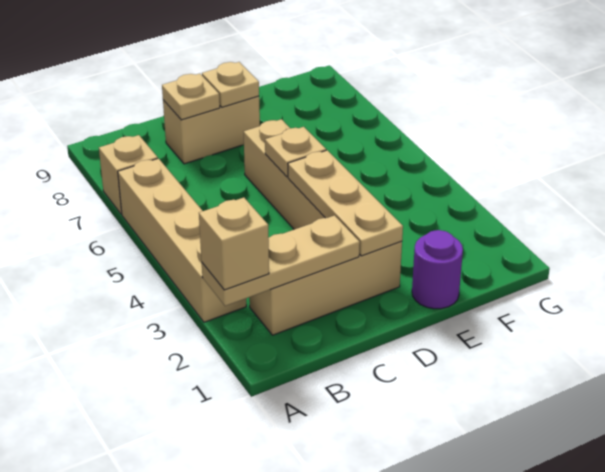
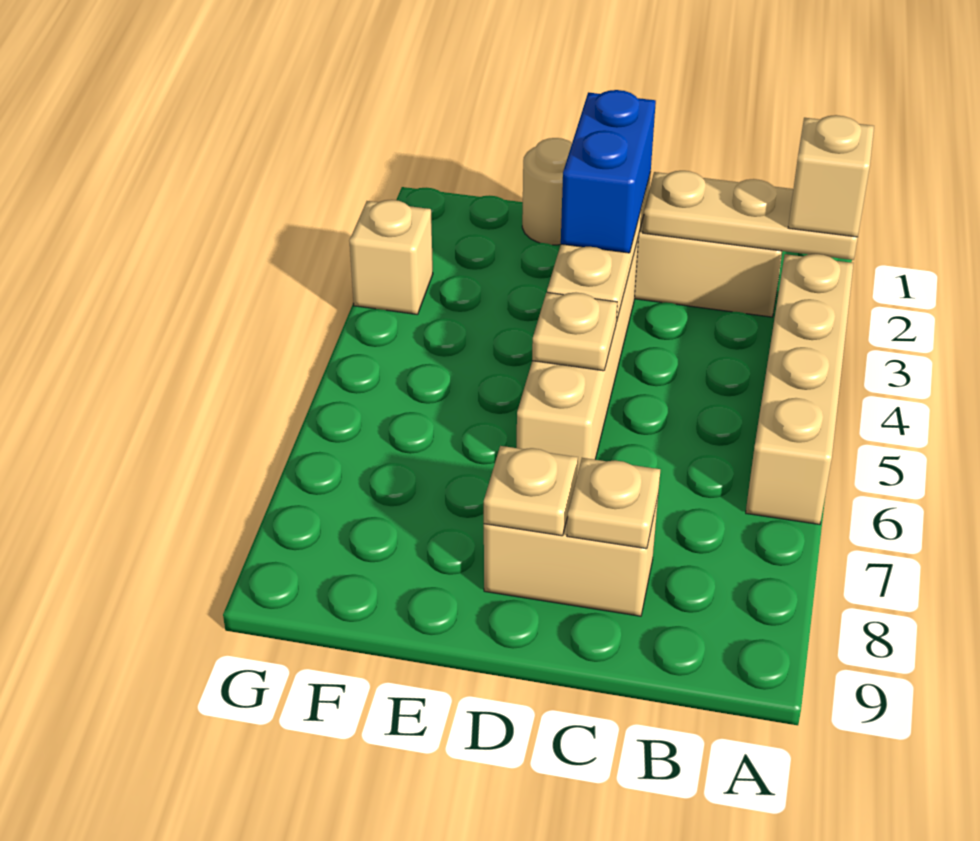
tan brick A7 level 1 -> tan brick G3 level 1
none -> blue brick D2:D3 level 3
purple round brick E1 level 1 -> tan round brick E1 level 1

